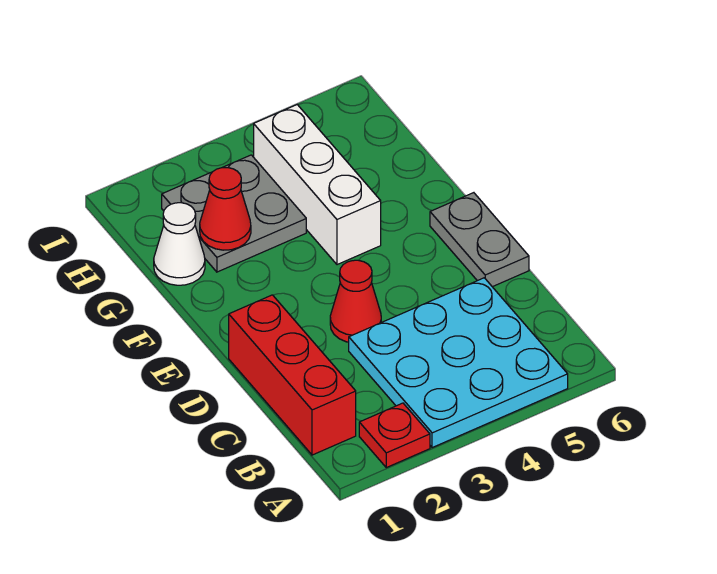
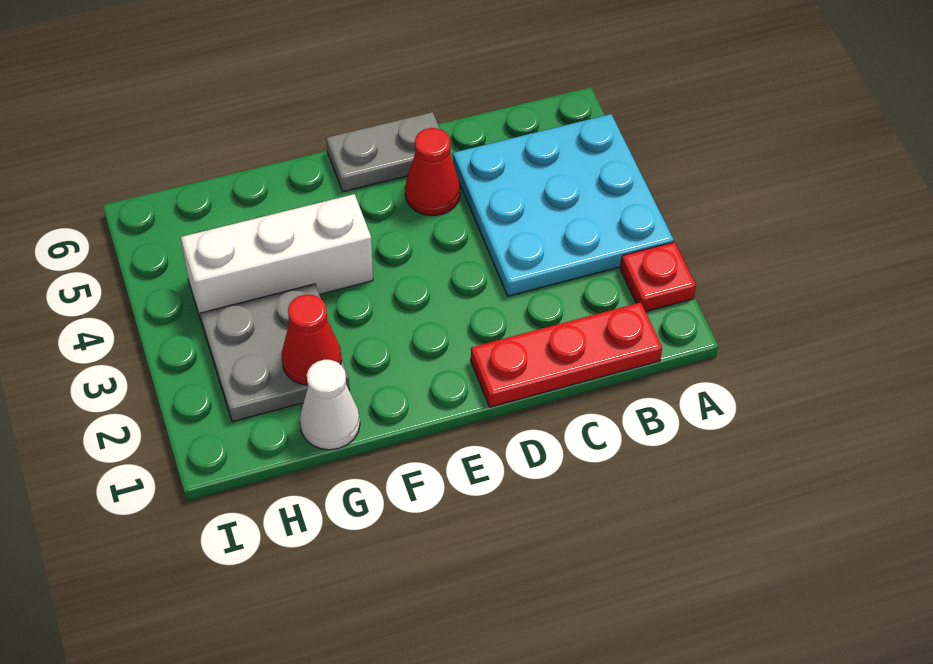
red brick B1:D1 level 1 -> red plate B1:D1 level 1
red cone D3 level 1 -> red cone D5 level 1

